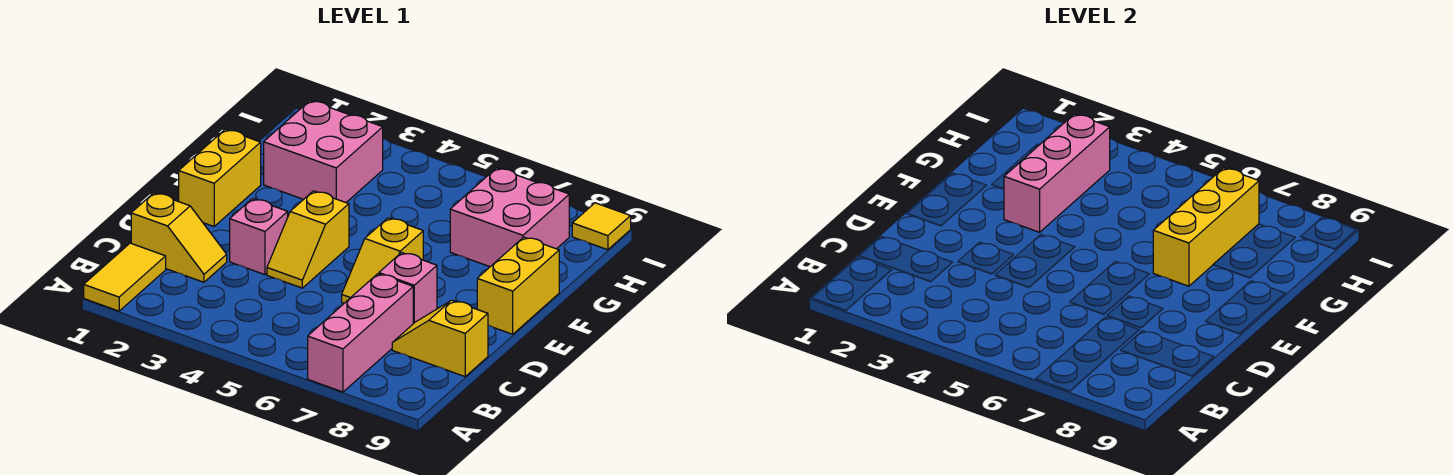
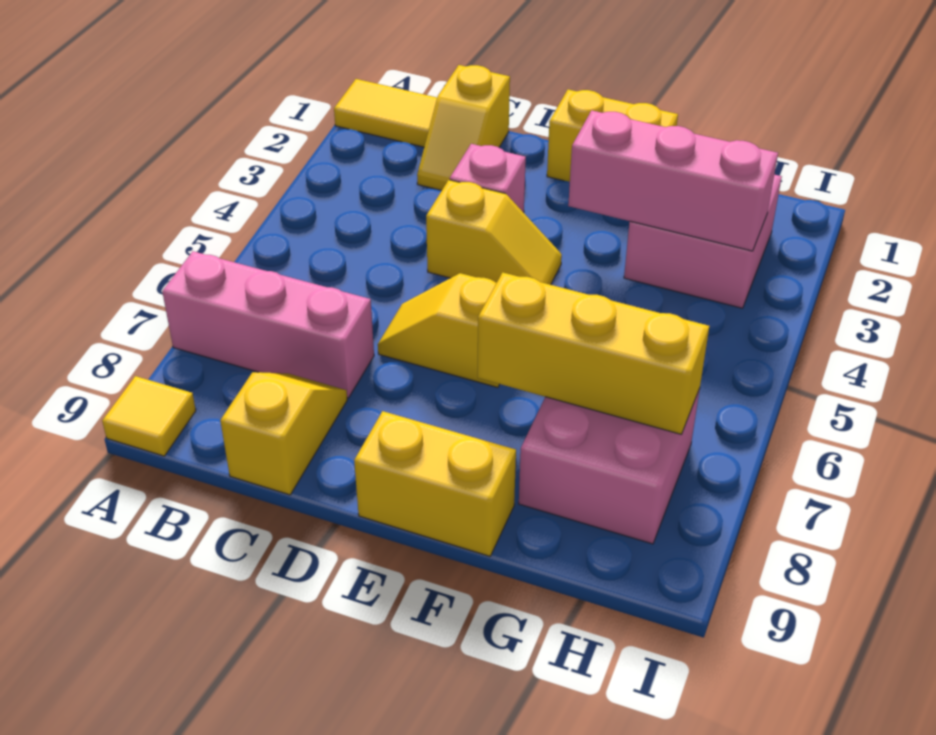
yellow slope D4:E4 level 1 top E -> yellow slope D4:E4 level 1 top D
pink brick D7 level 1 -> none
yellow tile I9 level 1 -> yellow tile A9 level 1

